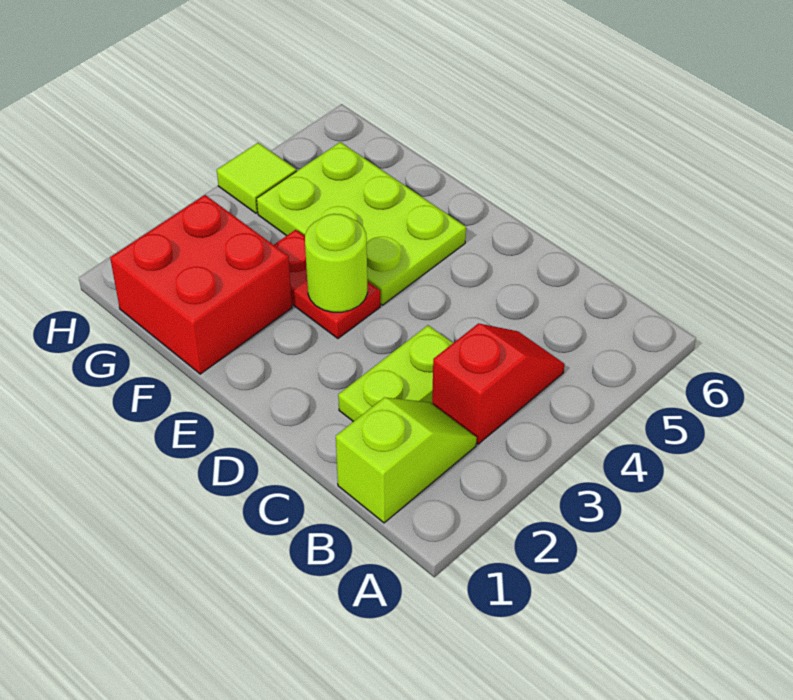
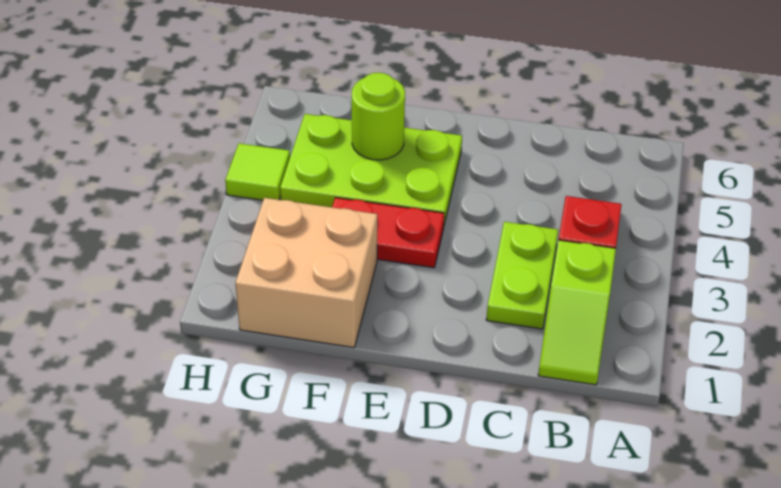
lime slope B1:B2 level 1 top 1 -> lime slope B1:B2 level 1 top 2
lime round brick E3 level 2 -> lime round brick F5 level 2
red brick F1:G2 level 1 -> tan brick F1:G2 level 1

